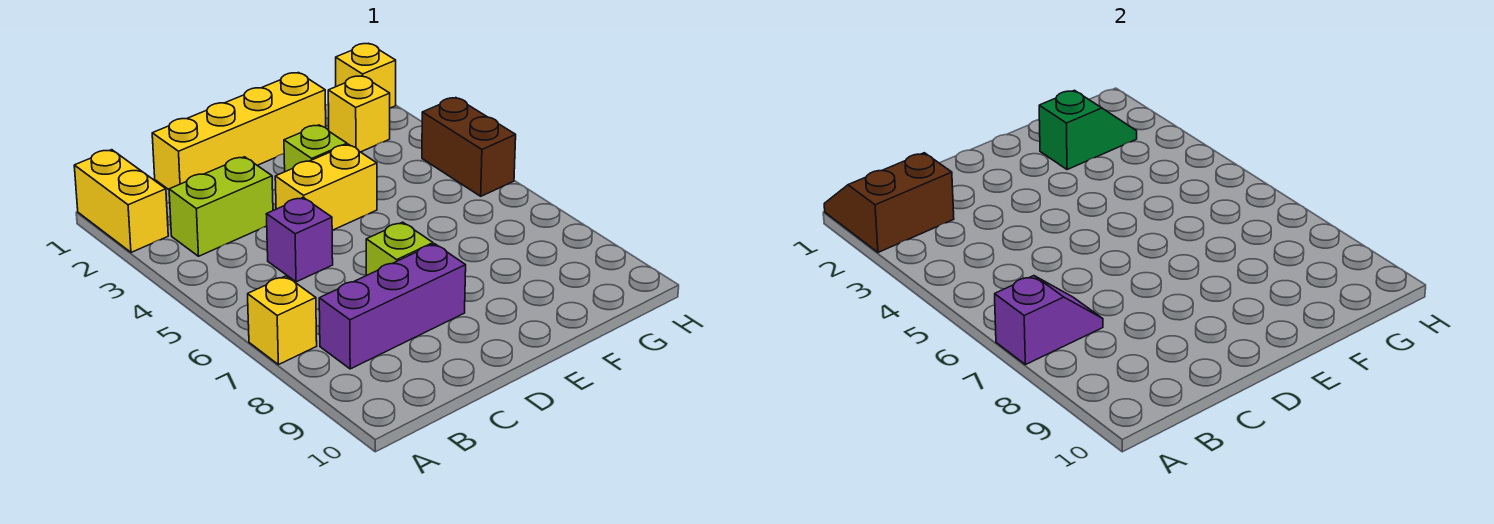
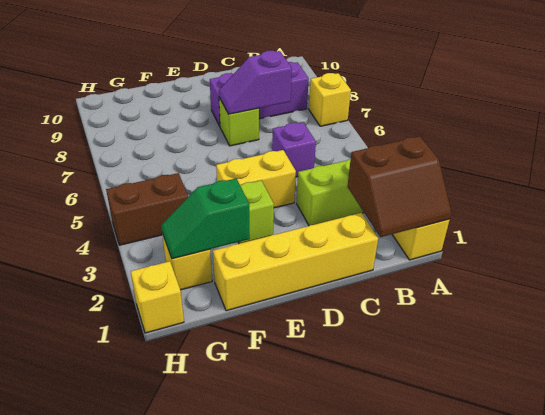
purple slope A7:B7 level 2 top A -> purple slope C7:D7 level 2 top C
brown brick H4:H5 level 1 -> brown brick G4:H4 level 1

